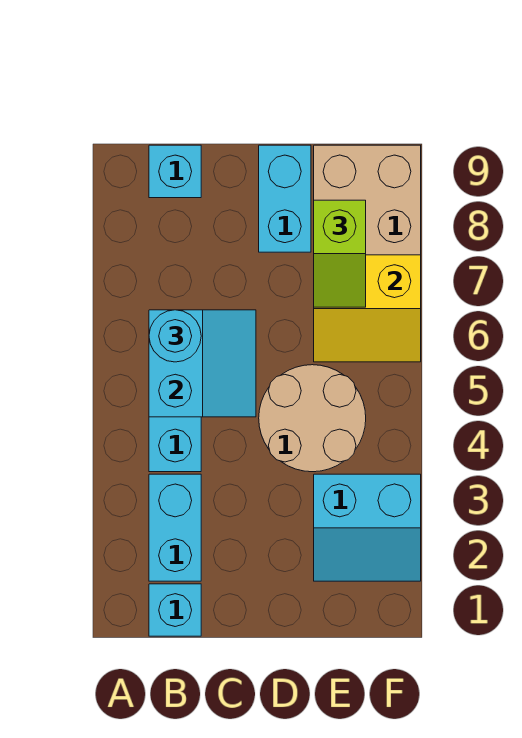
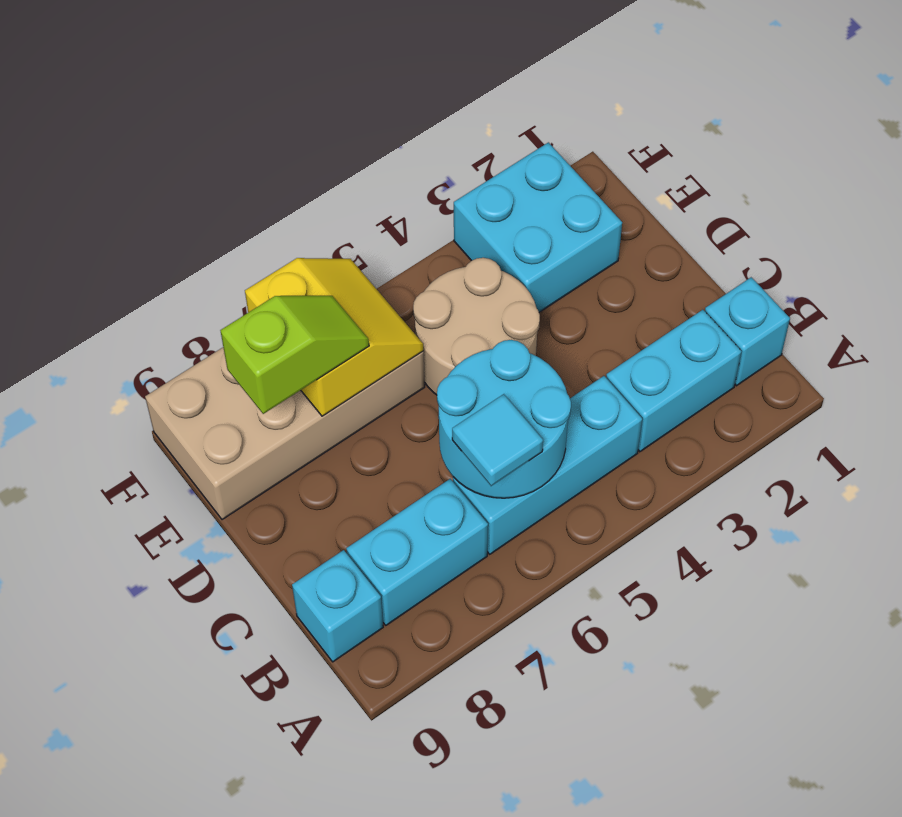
cyan slope B5:C6 level 2 top B -> cyan round brick B5:C6 level 2
cyan round brick B6 level 3 -> cyan tile B6 level 3
cyan brick D8:D9 level 1 -> cyan brick B7:B8 level 1
cyan slope E2:F3 level 1 top 3 -> cyan brick E2:F3 level 1

